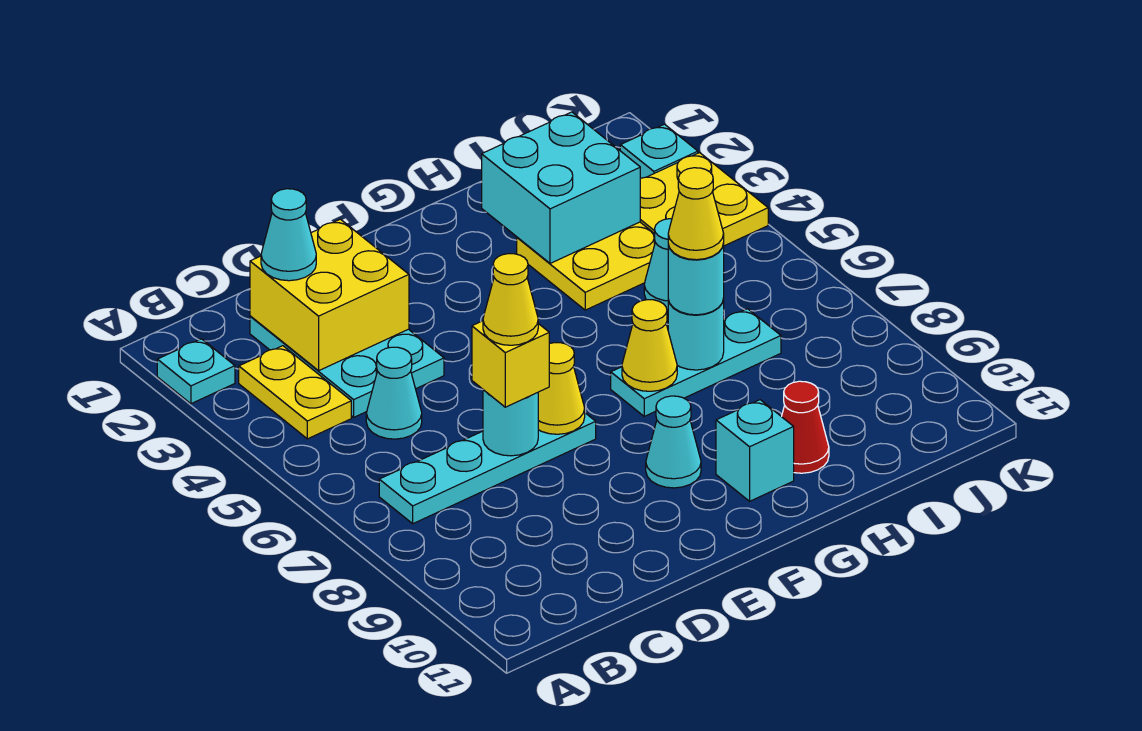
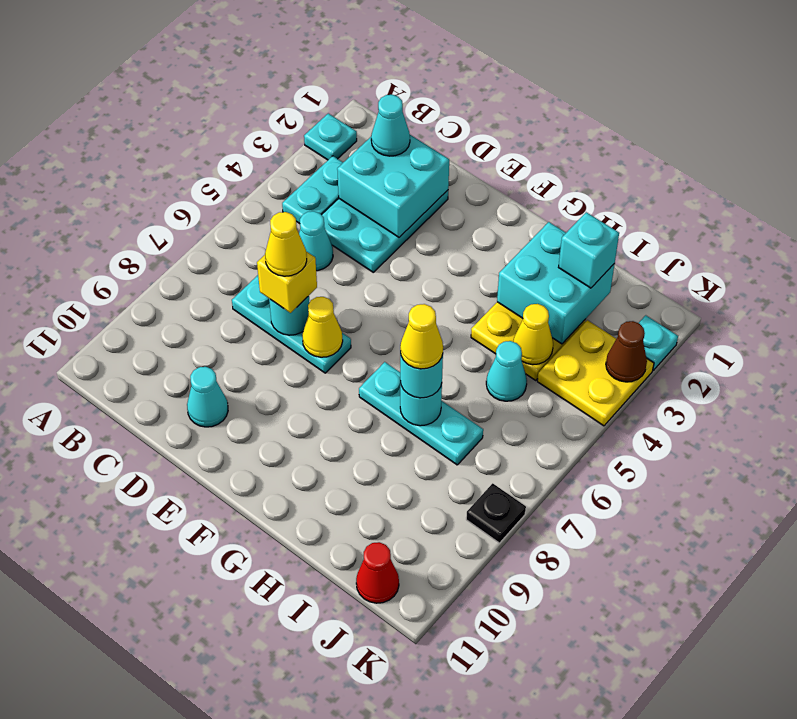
yellow plate B3:B4 level 1 -> cyan plate B3:B4 level 1
cyan plate B7:E7 level 1 -> cyan plate C7:E7 level 1
yellow brick C2:D3 level 2 -> cyan brick C2:D3 level 2
cyan cone F9 level 1 -> cyan cone D10 level 1
yellow cone G7 level 2 -> yellow cone I4 level 2
cyan brick G10 level 1 -> cyan brick I2 level 3
red cone H10 level 1 -> red cone J11 level 1
none -> brown cone K3 level 2
none -> black plate K8 level 1

